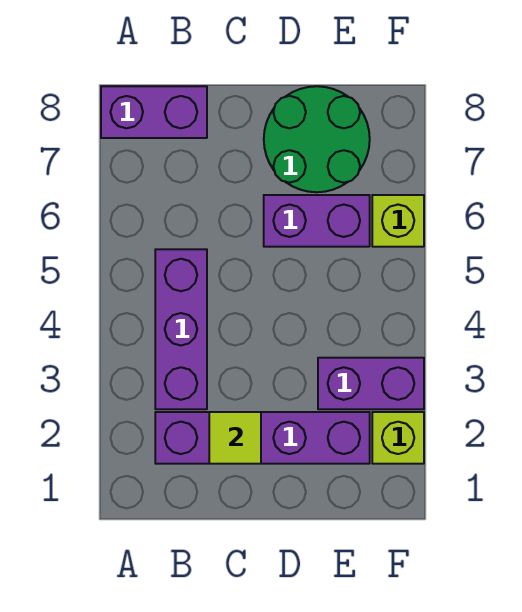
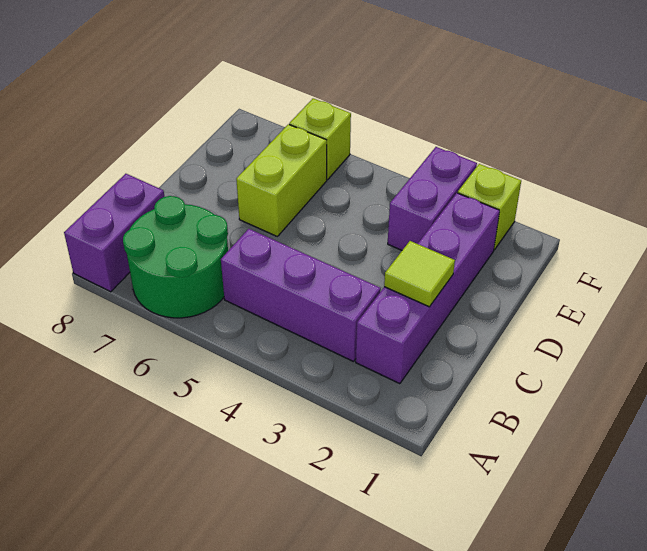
purple brick D6:E6 level 1 -> lime brick D6:E6 level 1
green round brick D7:E8 level 1 -> green round brick A6:B7 level 1

